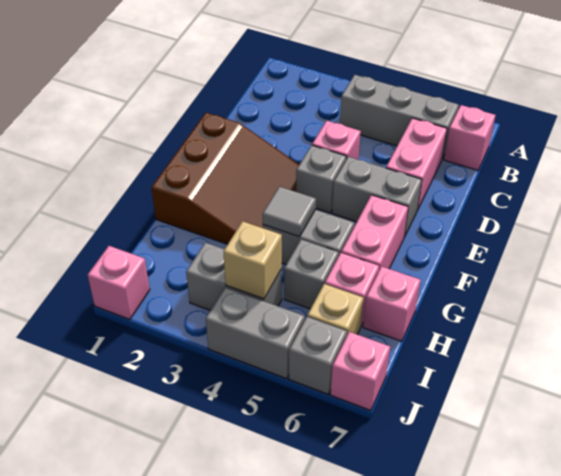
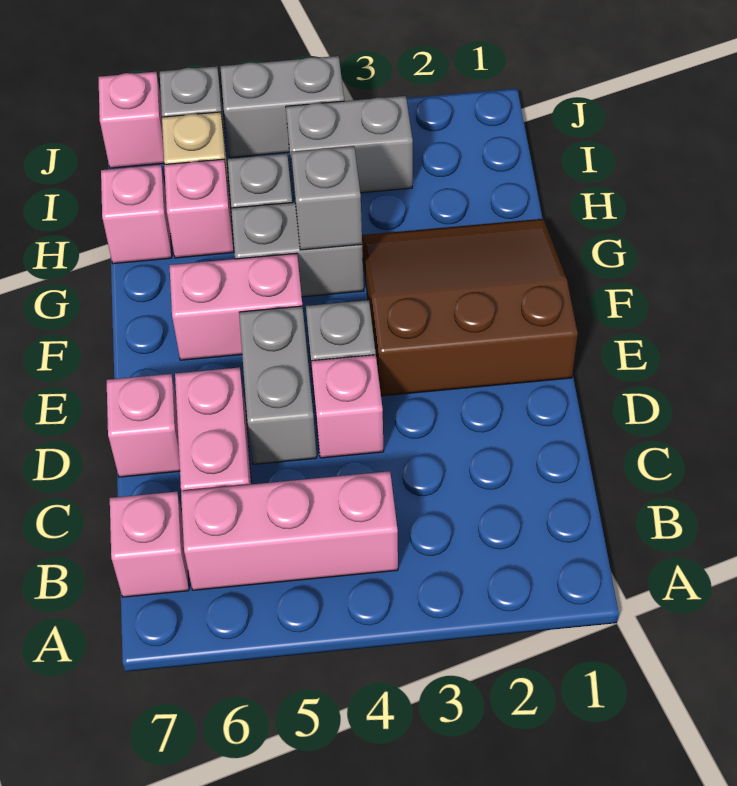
grey brick B4:B6 level 1 -> pink brick B4:B6 level 1
brown slope E1:G3 level 1 top 1 -> brown slope E1:G3 level 1 top E
grey brick E5:E6 level 1 -> grey brick D5:E5 level 1
pink brick F6:G6 level 1 -> pink brick F5:F6 level 1
grey tile G4 level 2 -> grey brick G4 level 2
tan brick I4 level 2 -> none
pink brick J1 level 1 -> pink brick D7 level 1

